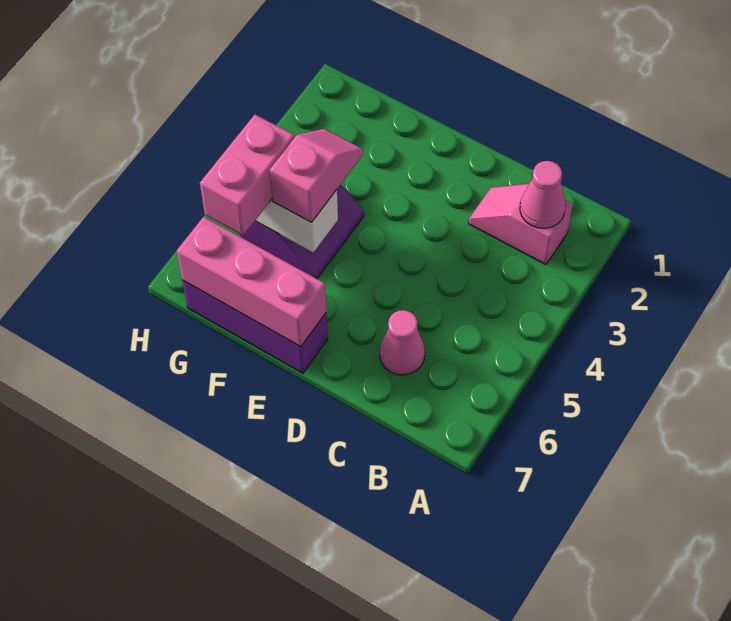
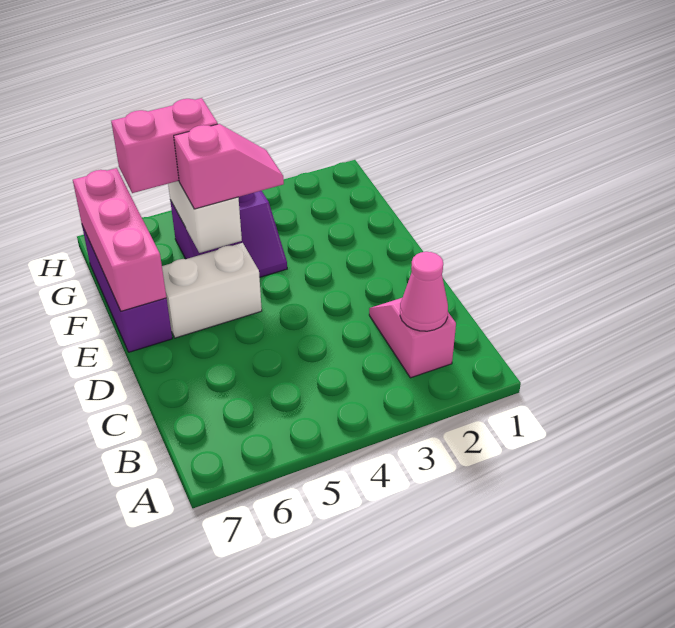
pink cone C6 level 1 -> none
none -> white brick E5:E6 level 1

